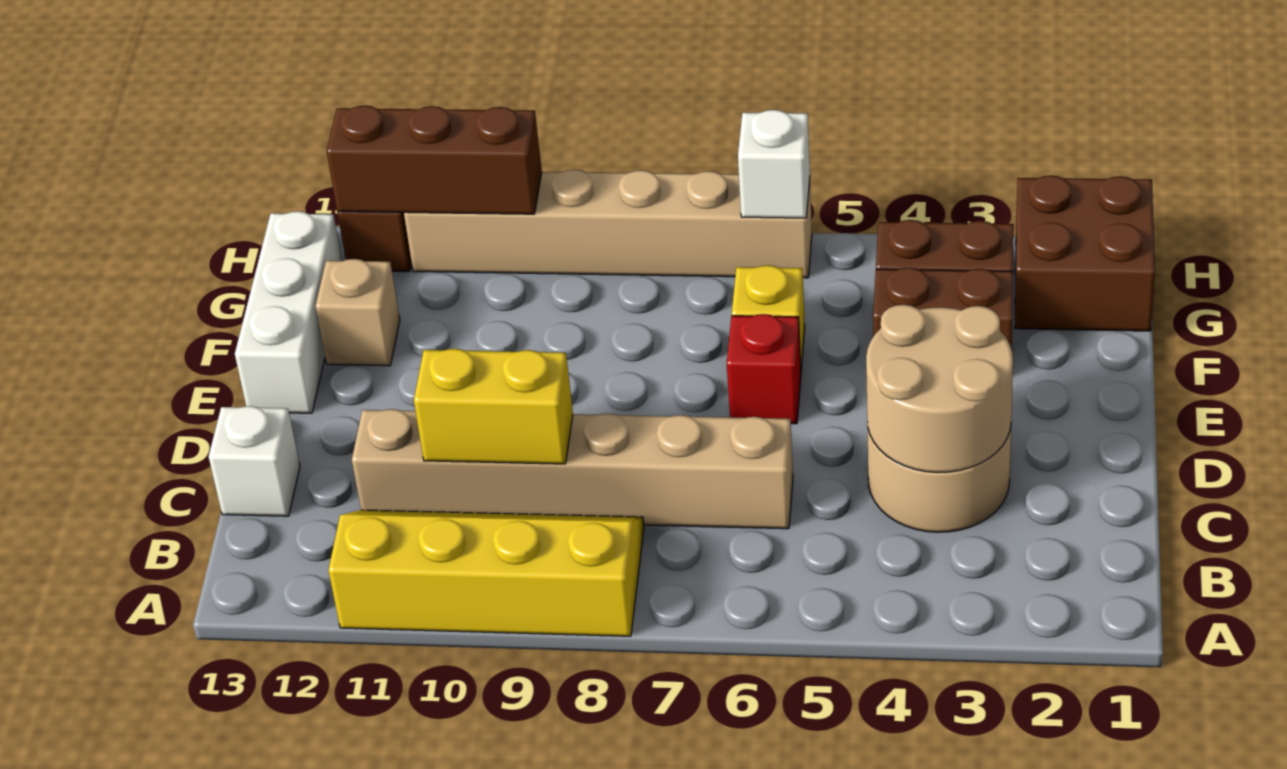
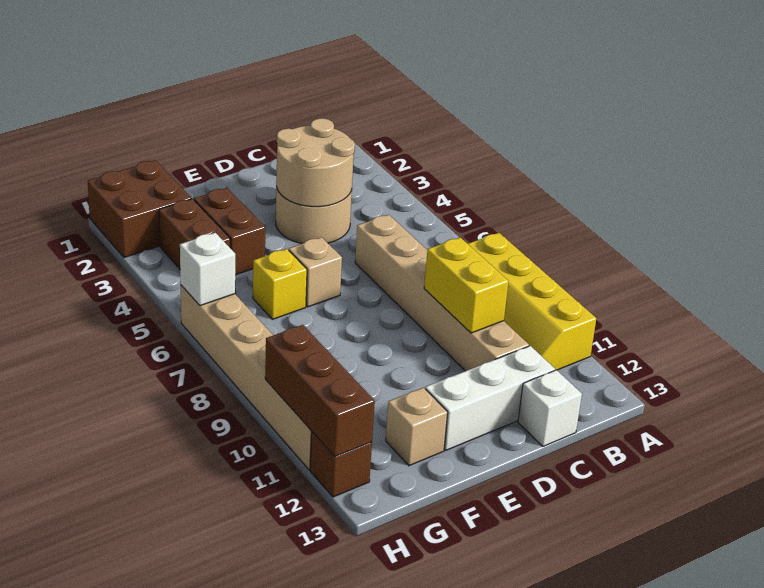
red brick E6 level 1 -> tan brick E6 level 1
white brick E13:G13 level 1 -> white brick C12:E12 level 1

